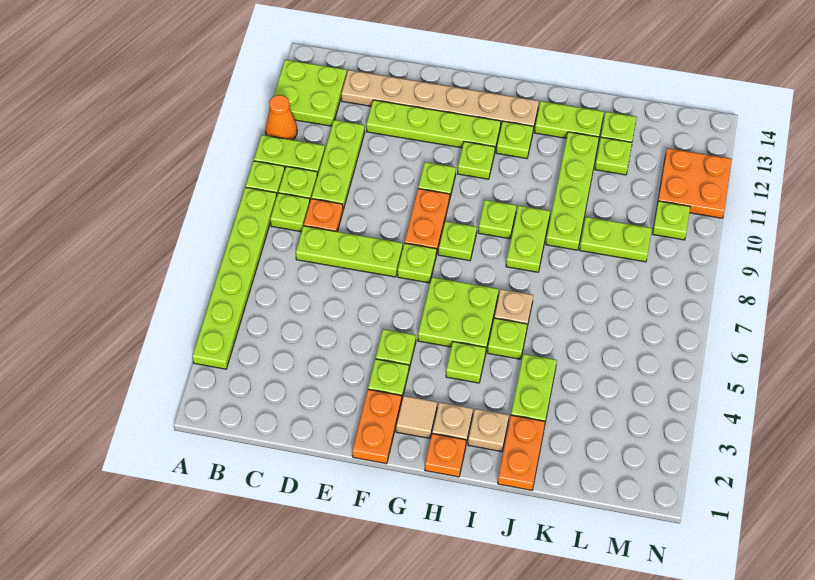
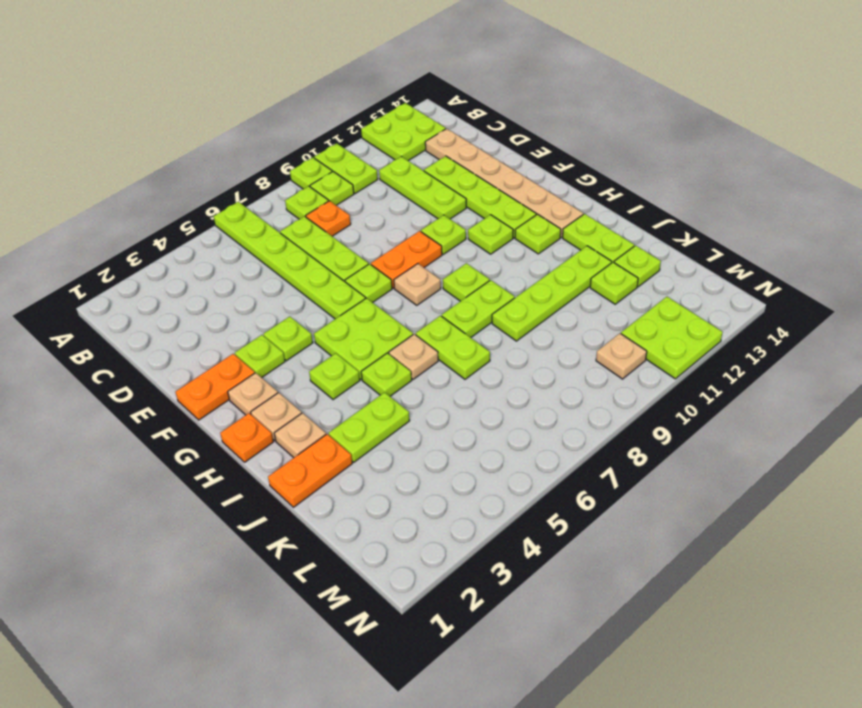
lime plate A3:A8 level 1 -> lime plate A6:F6 level 1
orange cone A11 level 1 -> none
lime plate C9:C11 level 1 -> lime plate C11:E11 level 1
tan tile G2 level 1 -> tan plate G2 level 1
lime plate G8 level 1 -> tan plate G8 level 1
lime plate K9:L9 level 1 -> lime plate I7:J7 level 1
lime plate M10 level 1 -> tan plate M10 level 1
orange plate M11:N12 level 1 -> lime plate M11:N12 level 1

